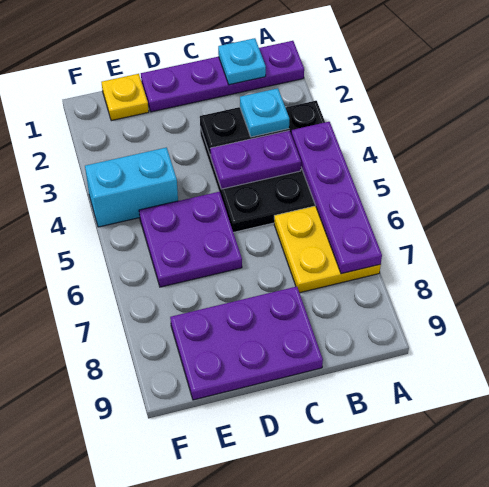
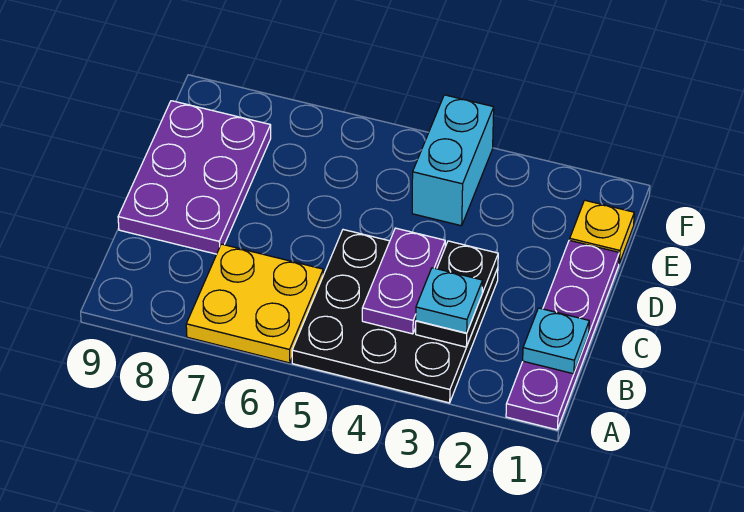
purple plate A4:A7 level 2 -> none
purple plate D5:E6 level 1 -> none

